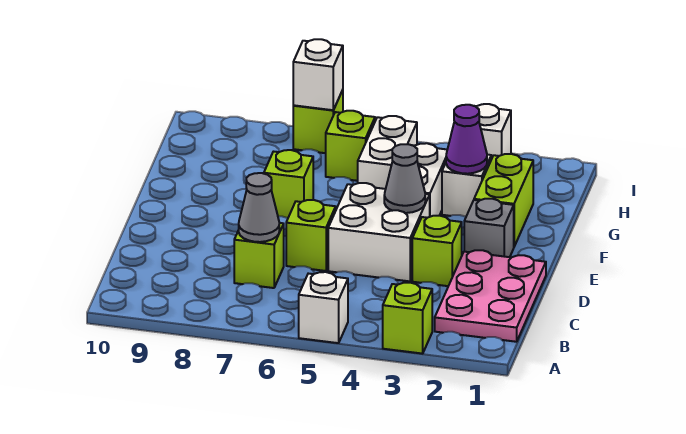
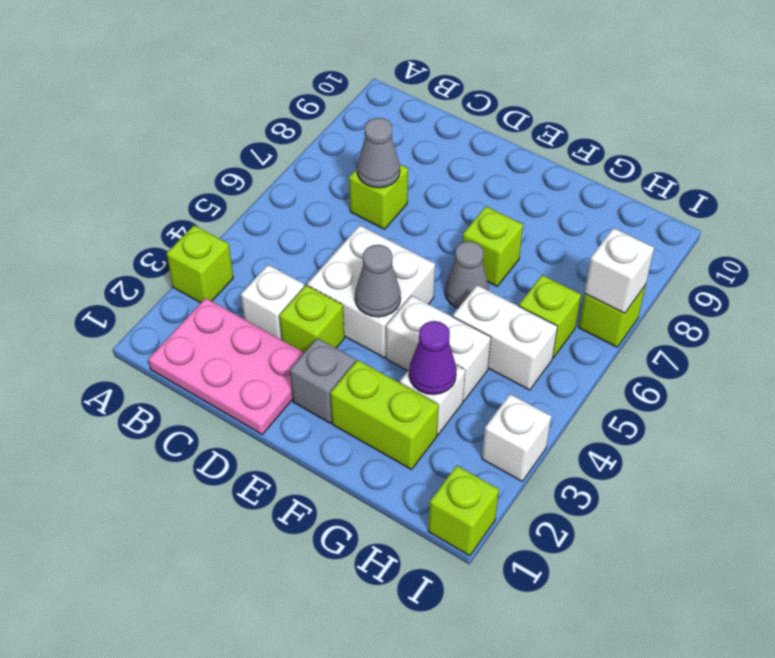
white brick A5 level 1 -> white brick C3 level 1
lime brick D6 level 1 -> lime brick I1 level 1
none -> grey cone F6 level 1

